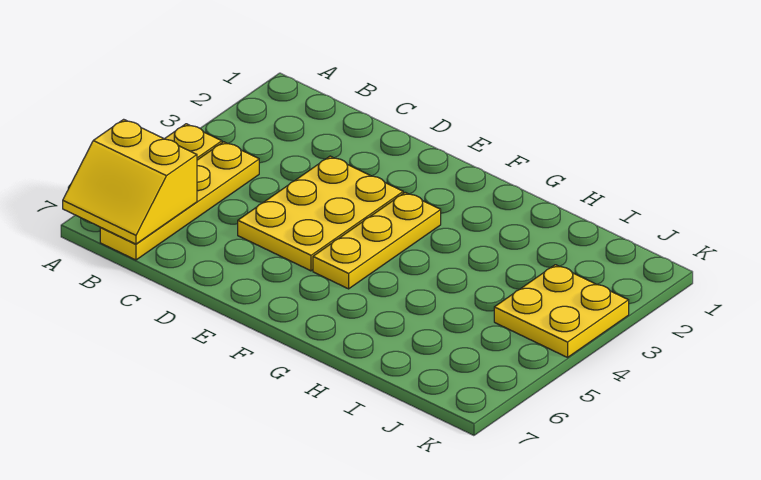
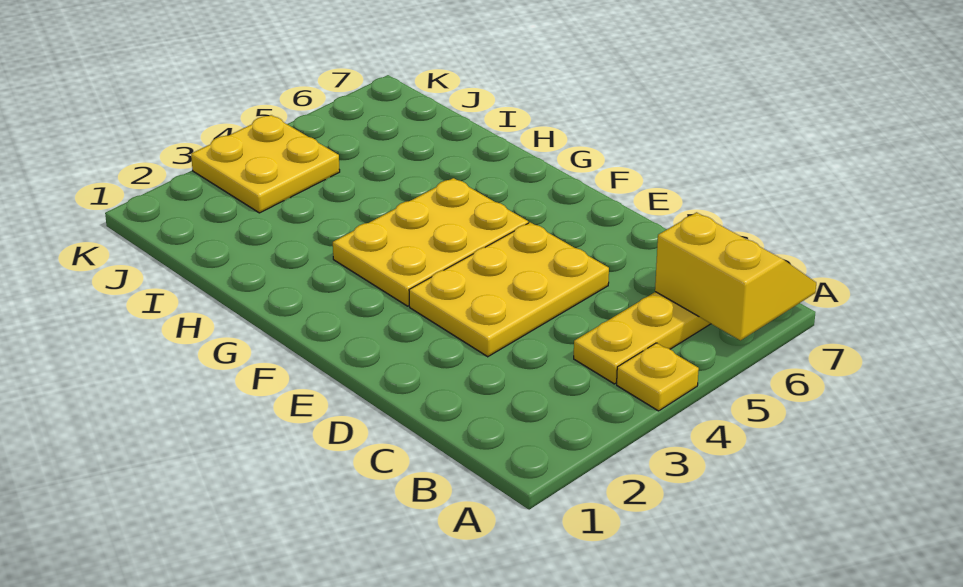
yellow plate F3:F5 level 1 -> yellow plate F3:G5 level 1

